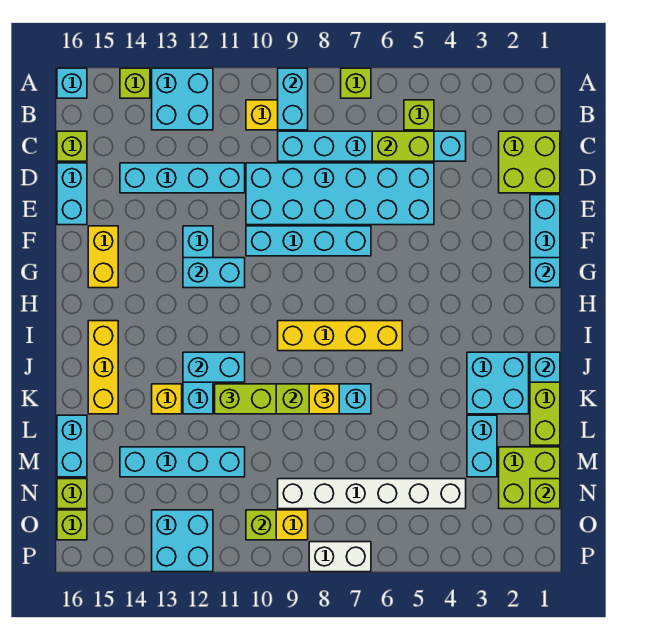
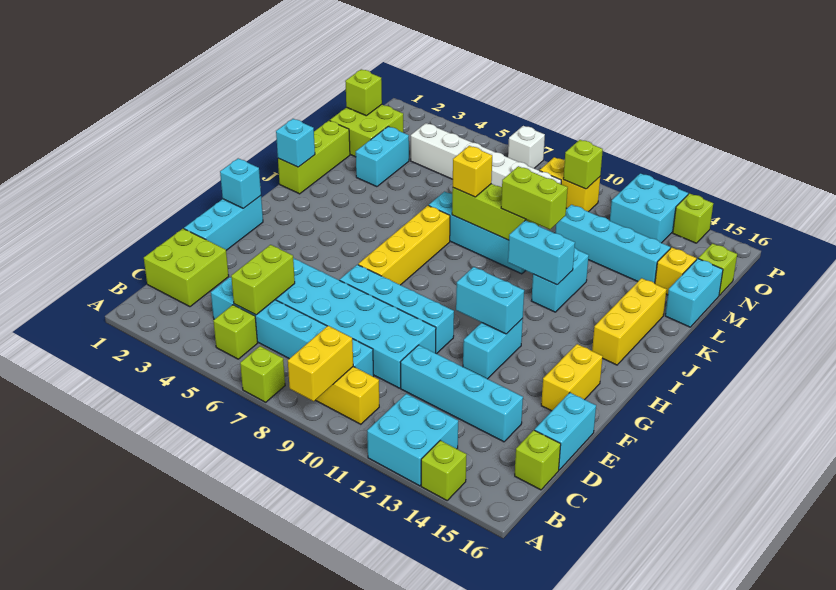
cyan brick A9:B9 level 2 -> yellow brick A9:B9 level 2
cyan brick A16 level 1 -> none
lime brick C5:C6 level 2 -> lime brick C5:D5 level 2
yellow brick I6:I9 level 1 -> yellow brick G7:J7 level 1
cyan brick J2:K3 level 1 -> none
yellow brick K13 level 1 -> yellow brick M15 level 1
lime brick O16 level 1 -> lime brick P14 level 1
white brick P7:P8 level 1 -> white brick P7 level 1

